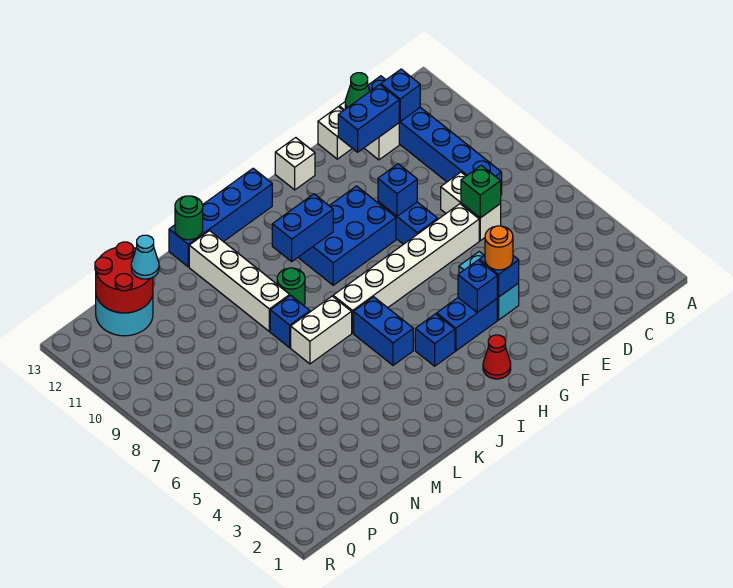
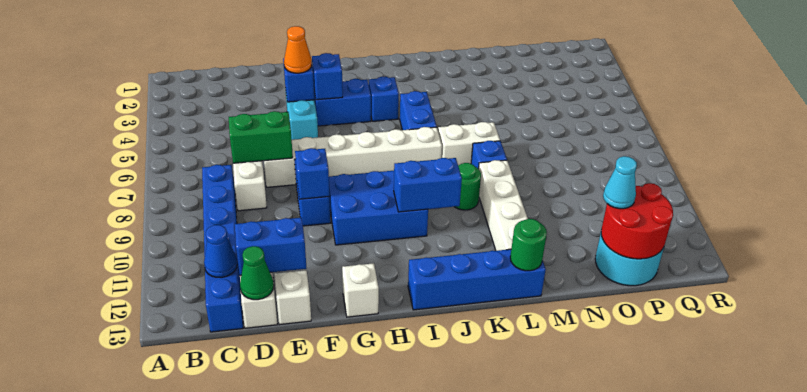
blue brick C12 level 2 -> blue cone C12 level 2
green brick D7 level 2 -> green brick D7:E7 level 2
orange round brick F4 level 3 -> orange cone F4 level 3
red cone H2 level 1 -> none

